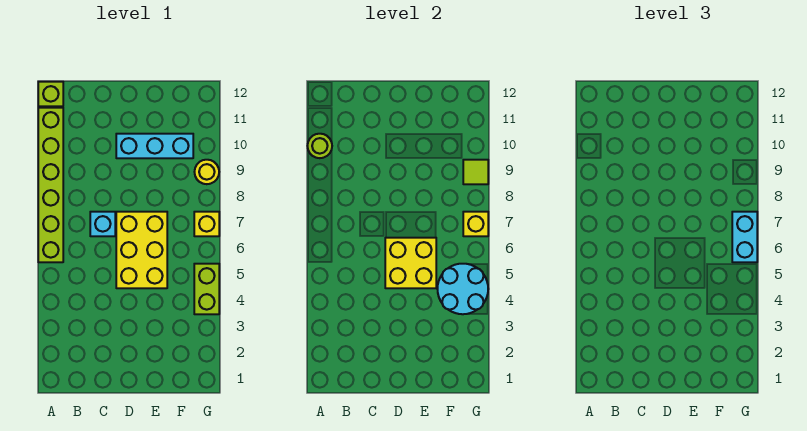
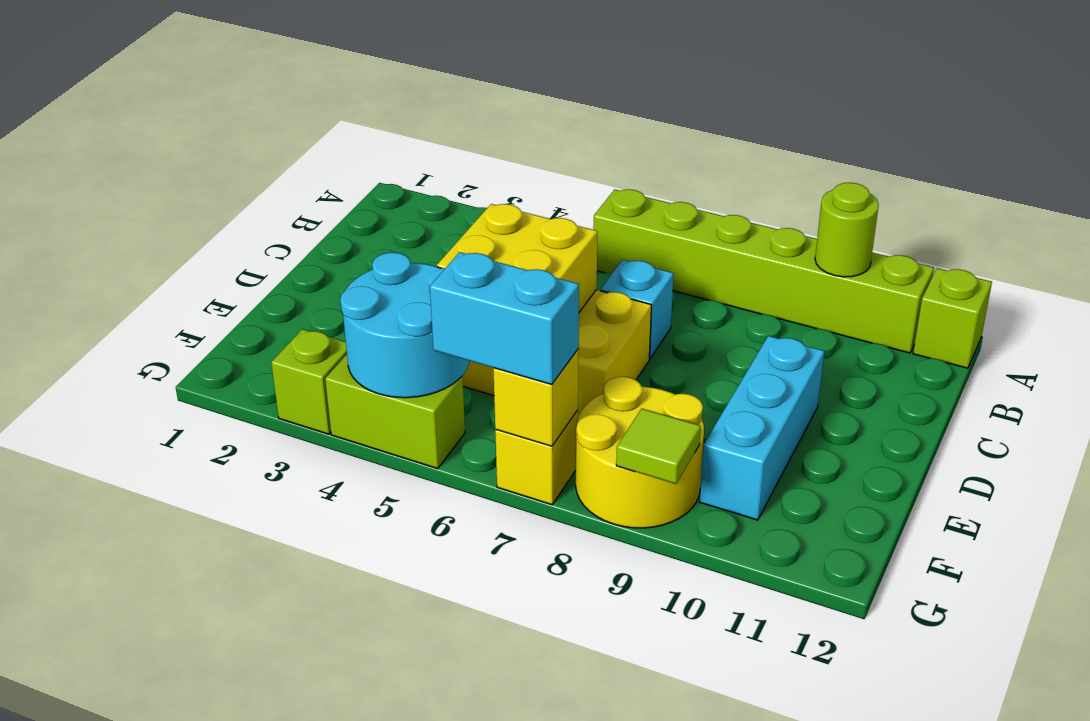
none -> lime brick G3 level 1
yellow round brick G9 level 1 -> yellow round brick F8:G9 level 1

